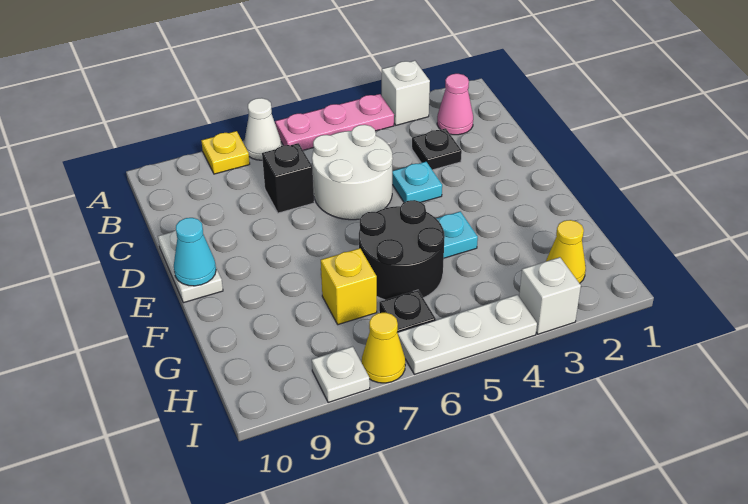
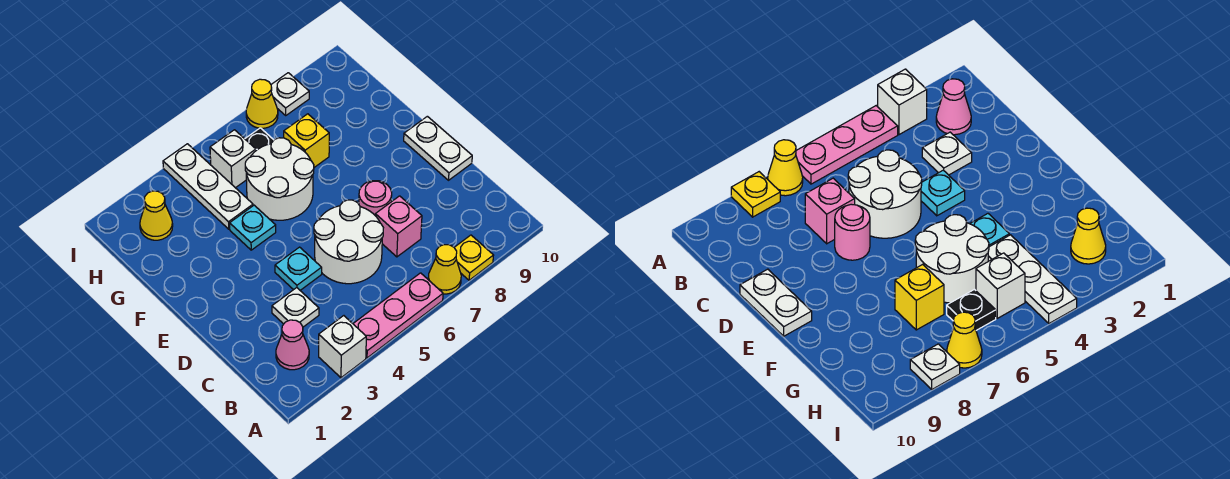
white cone A7 level 1 -> yellow cone A7 level 1
black plate C3 level 1 -> white plate C3 level 1
black brick C7 level 1 -> pink brick C7 level 1
none -> pink round brick D7 level 1
cyan cone E10 level 2 -> none
black round brick F5:G6 level 1 -> white round brick F5:G6 level 1
white brick I3 level 1 -> white brick H5 level 1
white plate I4:I6 level 1 -> white plate G4:I4 level 1

